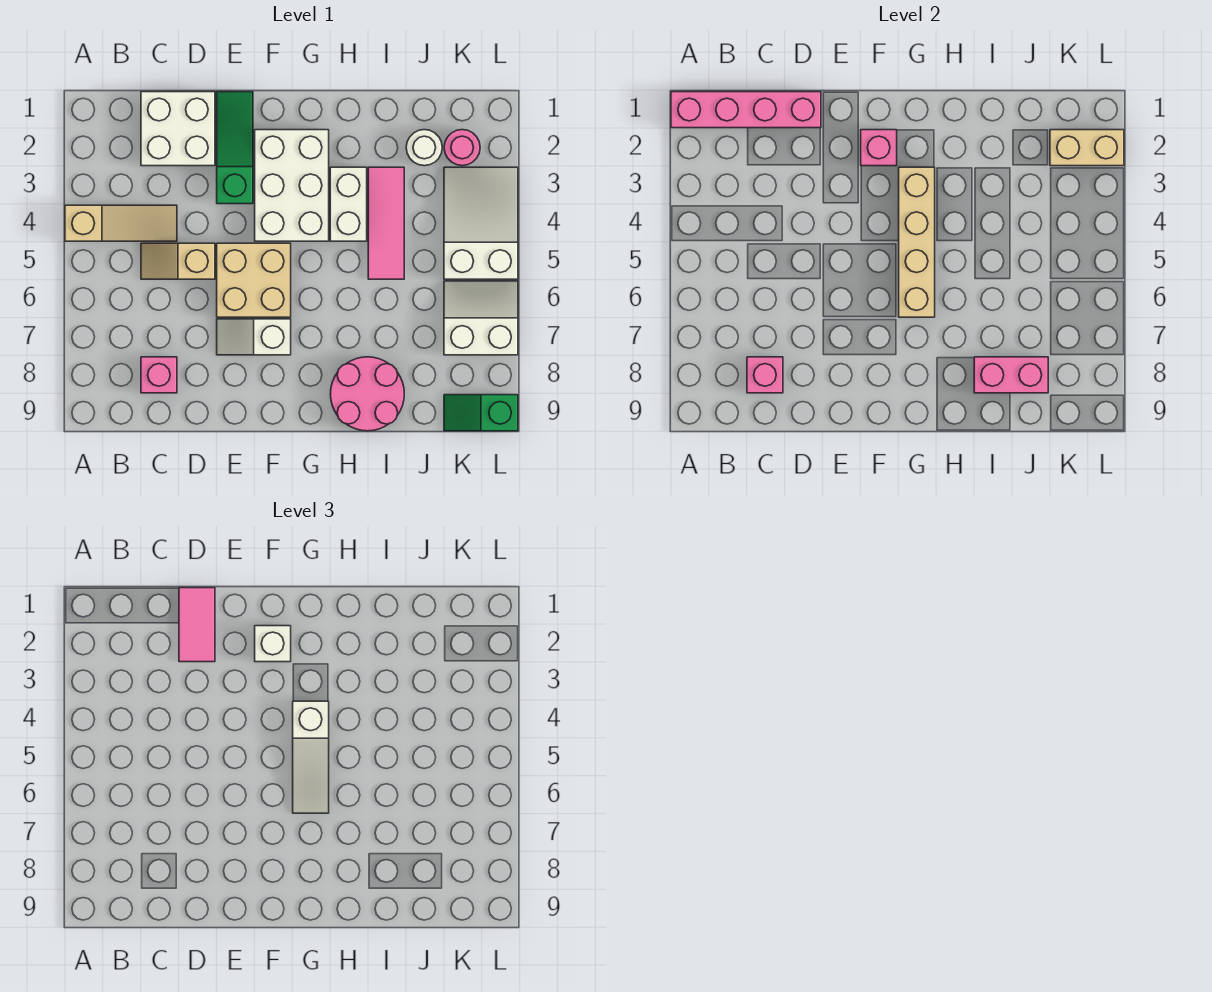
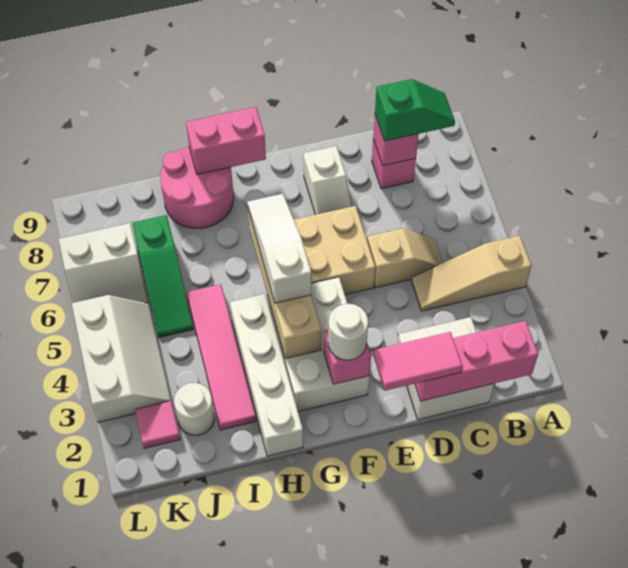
pink brick A1:D1 level 2 -> pink brick B1:D1 level 2
pink tile D1:D2 level 3 -> pink tile D1:E1 level 3
green slope E1:E3 level 1 top 3 -> green slope J5:J7 level 1 top 7
white slope E7:F7 level 1 top F -> white slope E7:E8 level 1 top 8
white brick F2 level 3 -> white round brick F2 level 3
white brick H3:H4 level 1 -> white brick H1:H4 level 1
pink tile I3:I5 level 1 -> pink tile I2:I5 level 1
pink brick I8:J8 level 2 -> pink brick G9:H9 level 2
pink round brick K2 level 1 -> pink tile K2 level 1
tan brick K2:L2 level 2 -> none
white slope K3:L5 level 1 top 5 -> white slope K3:L5 level 1 top L
green slope K9:L9 level 1 top L -> green slope B8:C8 level 3 top C

